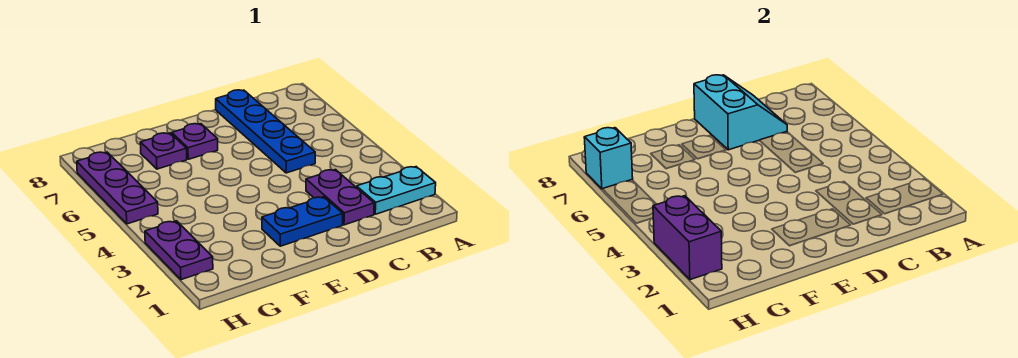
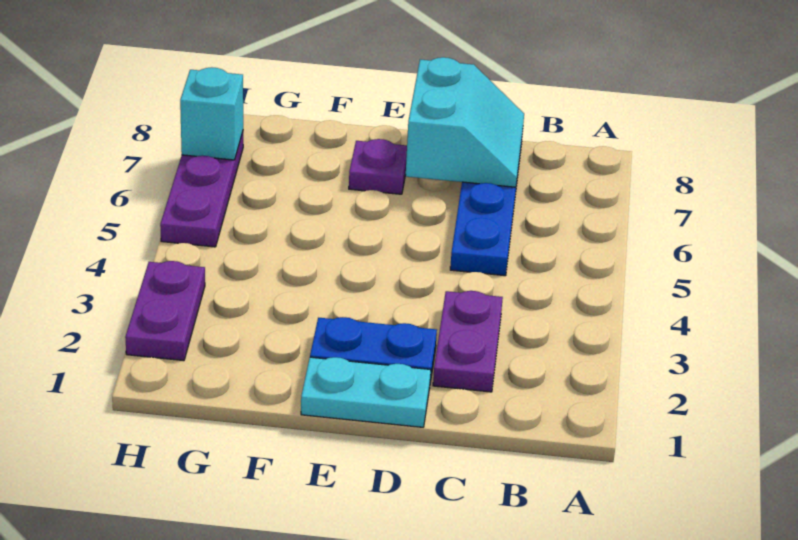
cyan plate A2:B2 level 1 -> cyan plate D1:E1 level 1
purple plate F7 level 1 -> none
purple brick H2:H3 level 2 -> none

